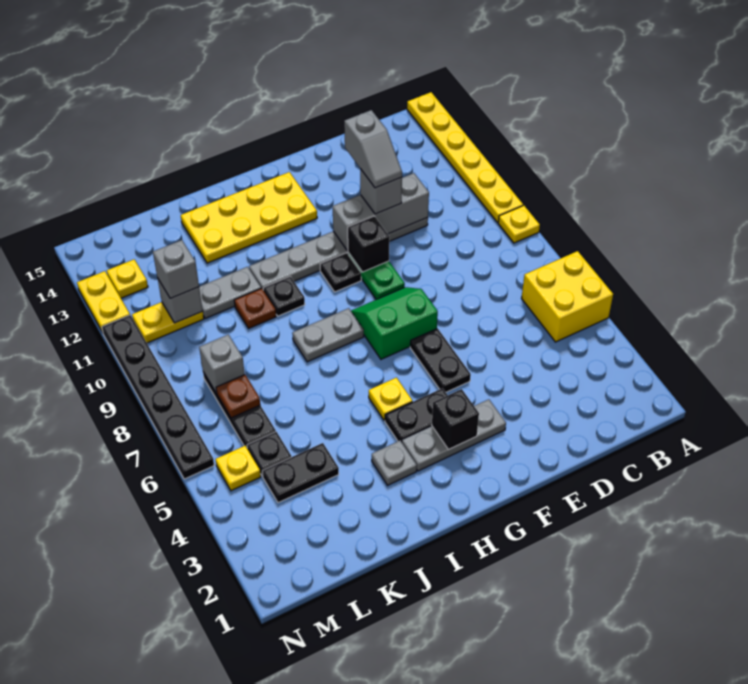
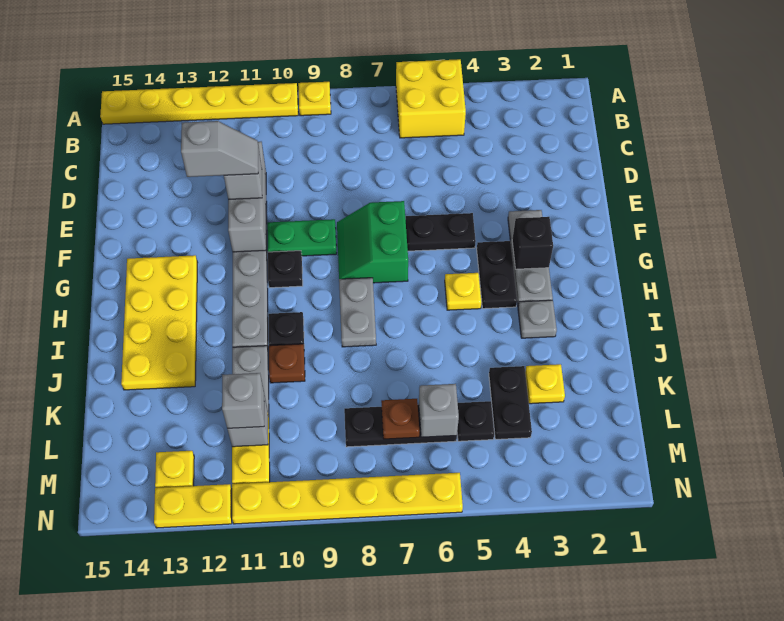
black brick F10 level 2 -> none
grey brick L8 level 2 -> grey brick L6 level 2
yellow plate M5 level 1 -> yellow plate K3 level 1
black plate N6:N11 level 1 -> yellow plate N6:N11 level 1

